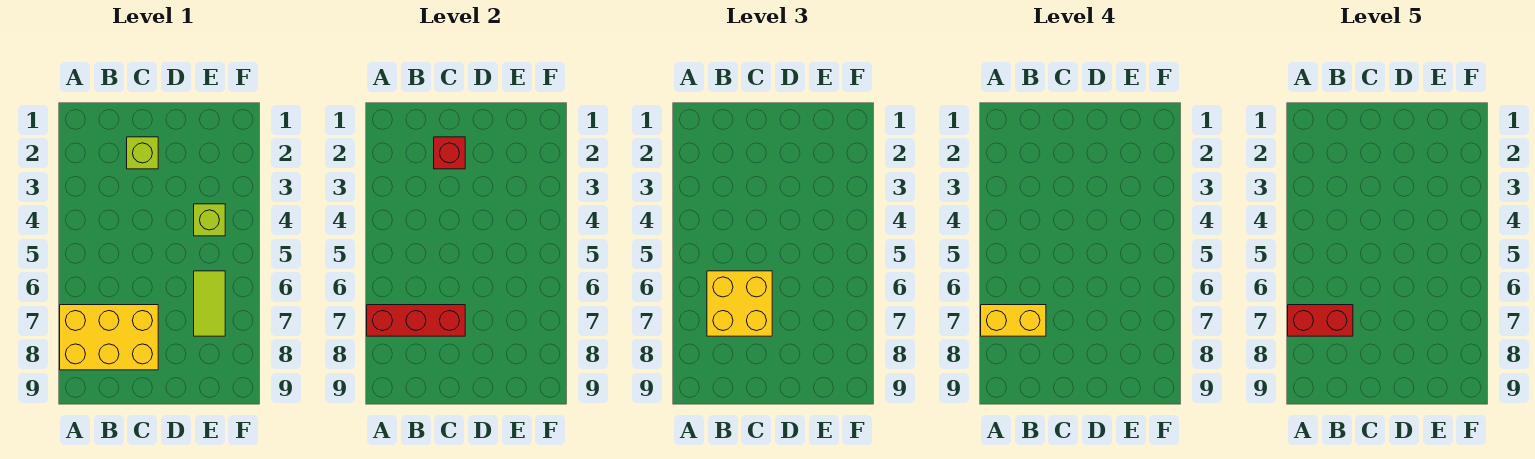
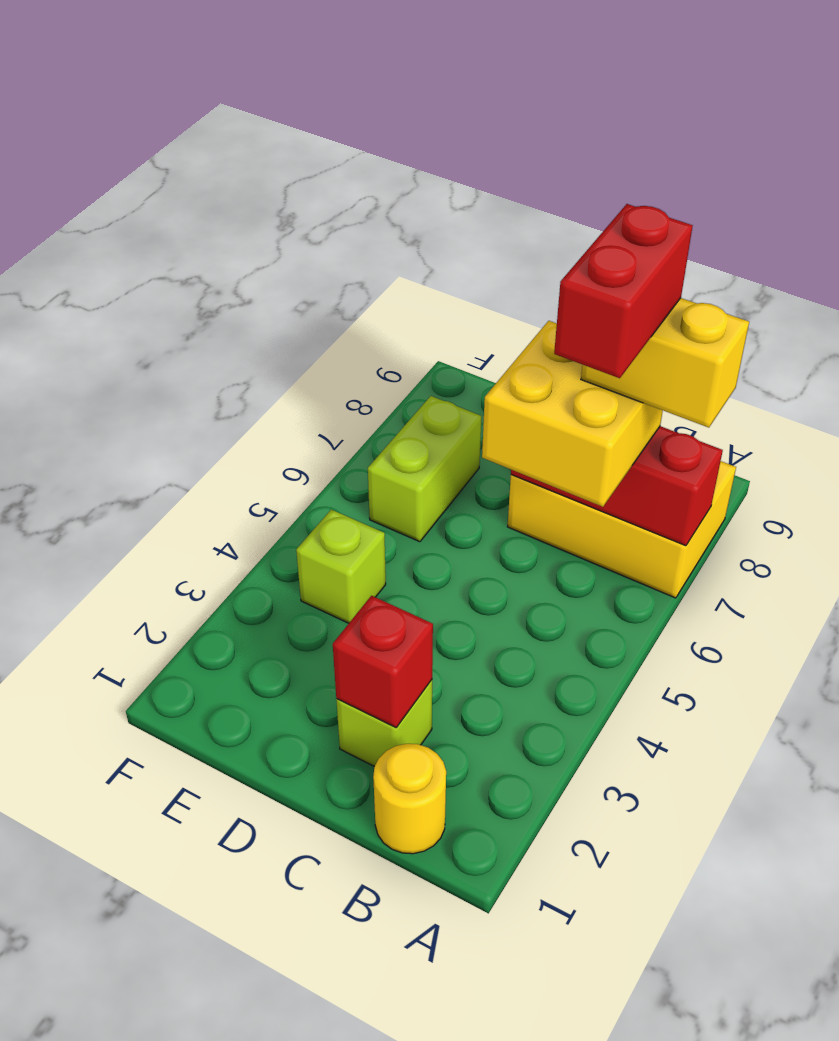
red brick A7:B7 level 5 -> red brick B6:B7 level 5
none -> yellow round brick B1 level 1
lime tile E6:E7 level 1 -> lime brick E6:E7 level 1

